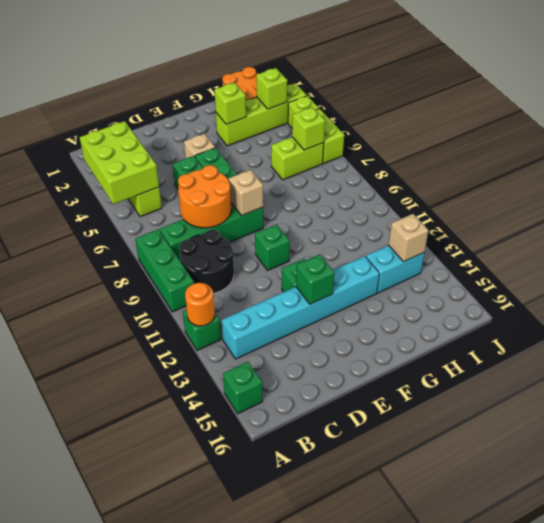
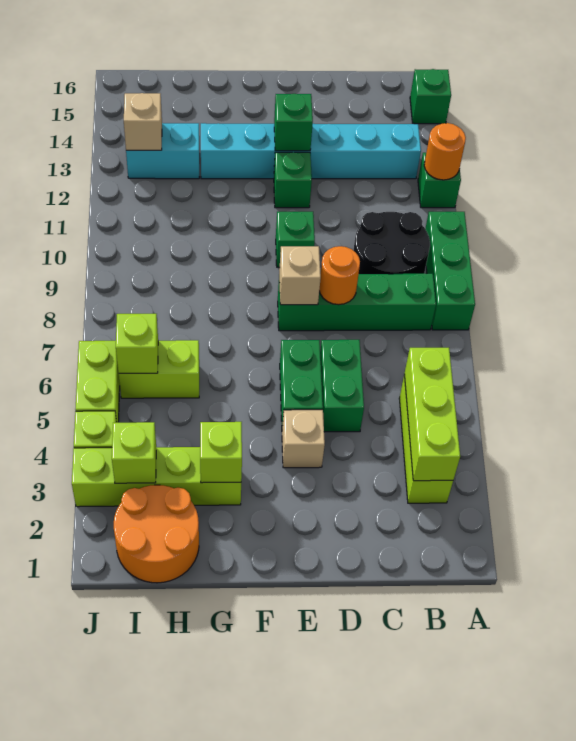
lime brick A3:B5 level 2 -> lime brick B3:B5 level 2
orange round brick C7:D8 level 2 -> orange round brick D8 level 2

